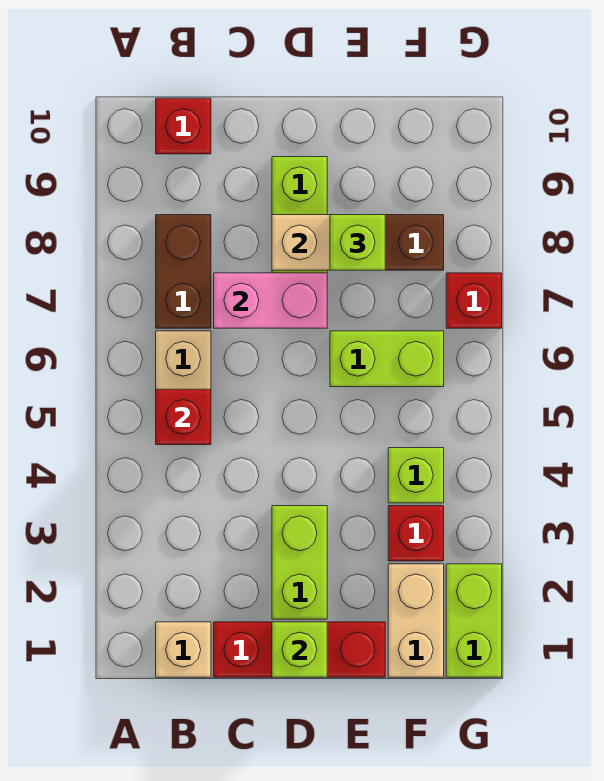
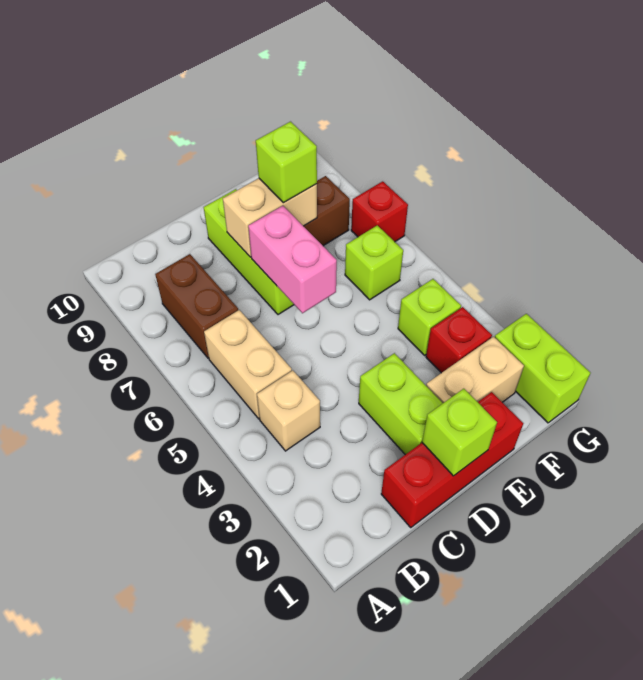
tan brick B1 level 1 -> tan brick B4 level 1
red brick B5 level 2 -> none
red brick B10 level 1 -> none
pink brick C7:D7 level 2 -> pink brick D6:D7 level 2
lime brick E6:F6 level 1 -> lime brick F6 level 1
tan brick F1:F2 level 1 -> tan brick E2:F2 level 1

